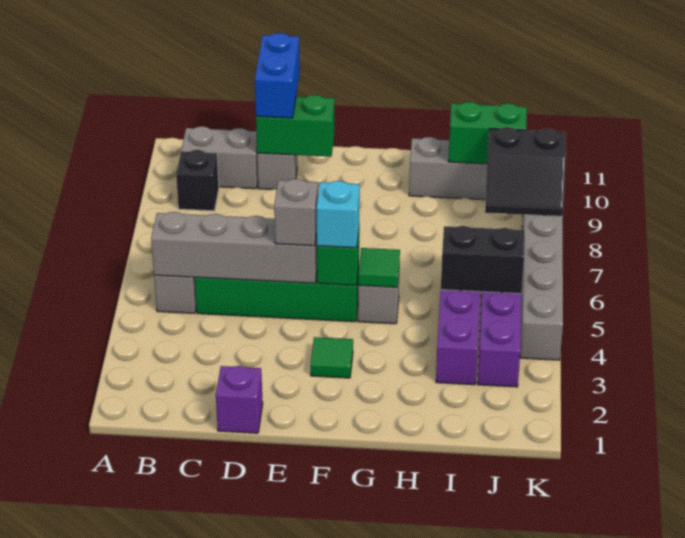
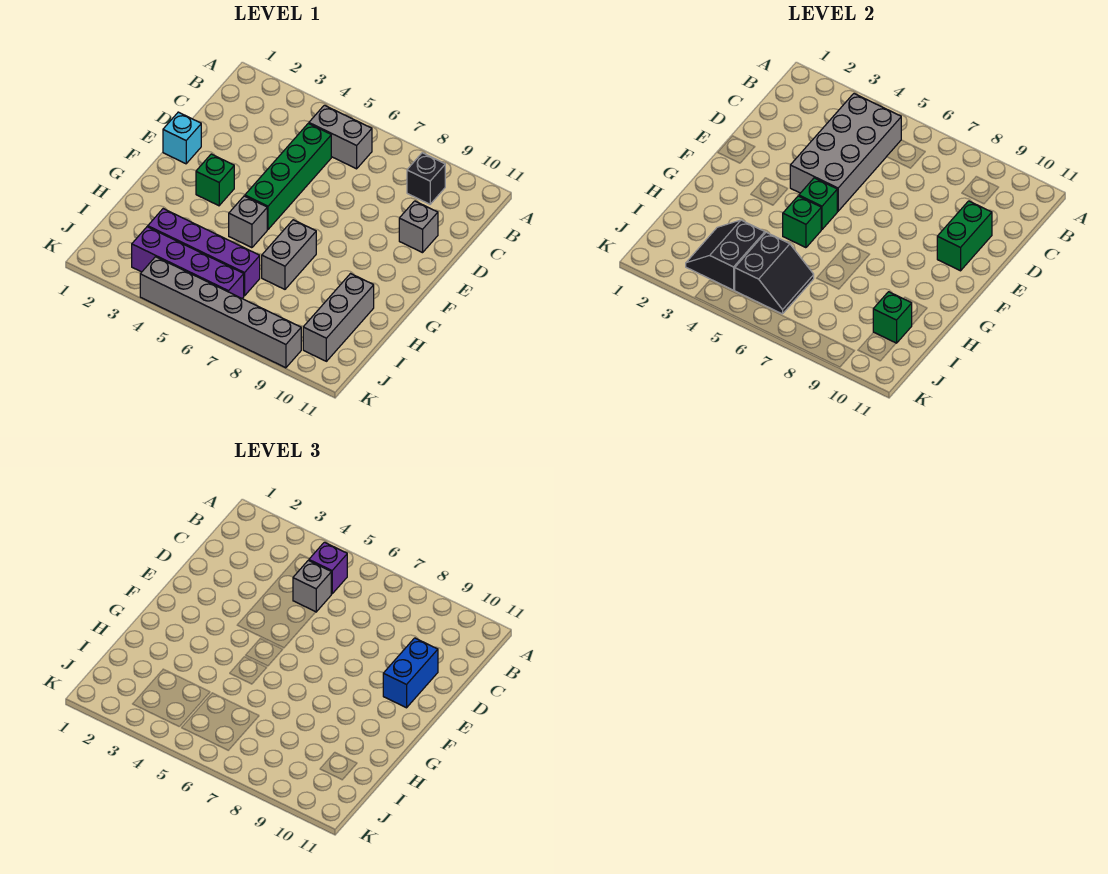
grey brick B5:E5 level 2 -> grey brick B4:E5 level 2
grey brick B10:C10 level 1 -> grey brick G7:H7 level 1
purple brick D1 level 1 -> purple brick B5 level 3
blue brick D10:D11 level 3 -> blue brick D10:E10 level 3
grey brick E5 level 3 -> grey brick C5 level 3
green tile F3 level 1 -> green brick F3 level 1
cyan brick F5 level 3 -> cyan brick E1 level 1
green tile G5 level 2 -> green brick G5 level 2
green brick I10:J10 level 2 -> green brick I10 level 2
black slope J8:K9 level 2 top 9 -> black slope I3:J4 level 2 top 4

